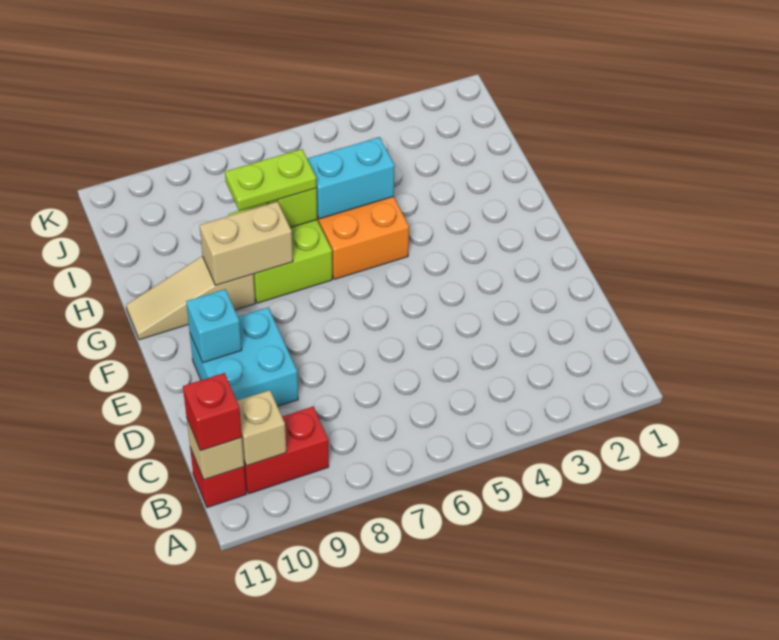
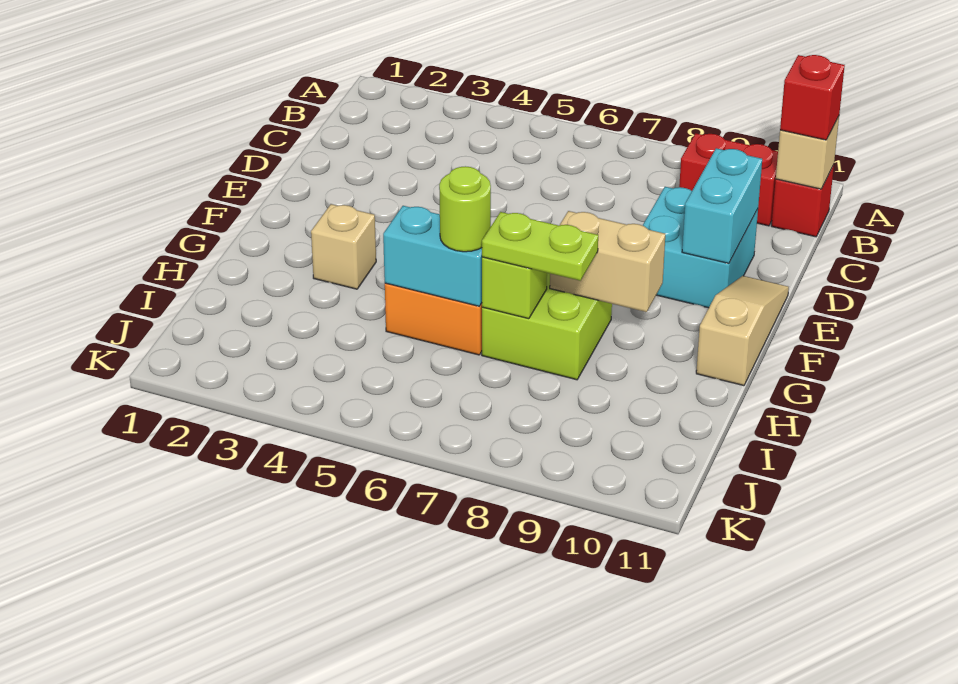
tan brick B10 level 2 -> tan brick G3 level 1
cyan brick E10 level 2 -> cyan brick D10:E10 level 2
tan slope G9:G11 level 1 top 9 -> tan slope E11:G11 level 1 top G
none -> lime round brick H6 level 3

